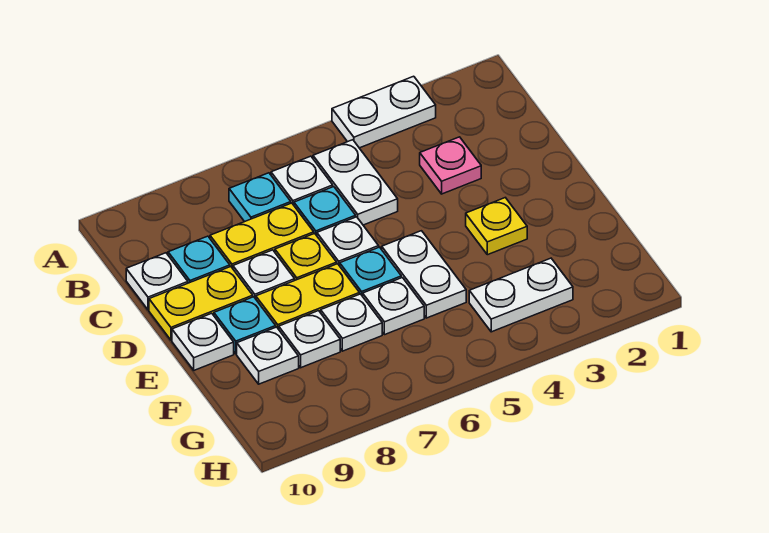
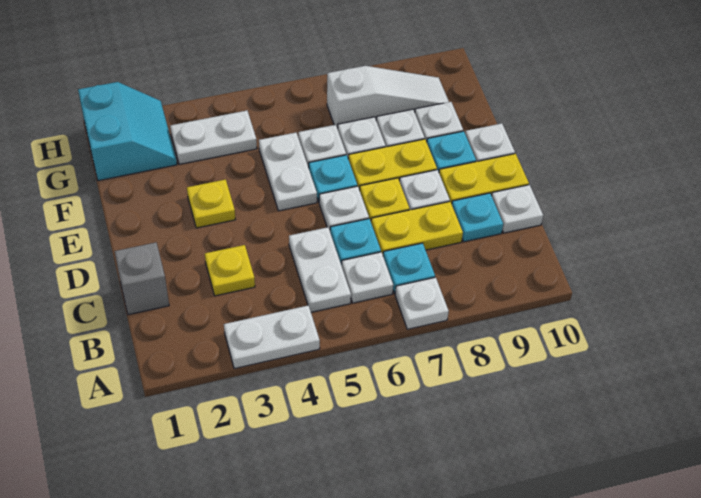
none -> white plate A7 level 1
none -> grey brick C1 level 1
pink plate C3 level 1 -> yellow plate C3 level 1
none -> cyan slope G1:H2 level 1 top 1
none -> white slope G7:G9 level 1 top 7

